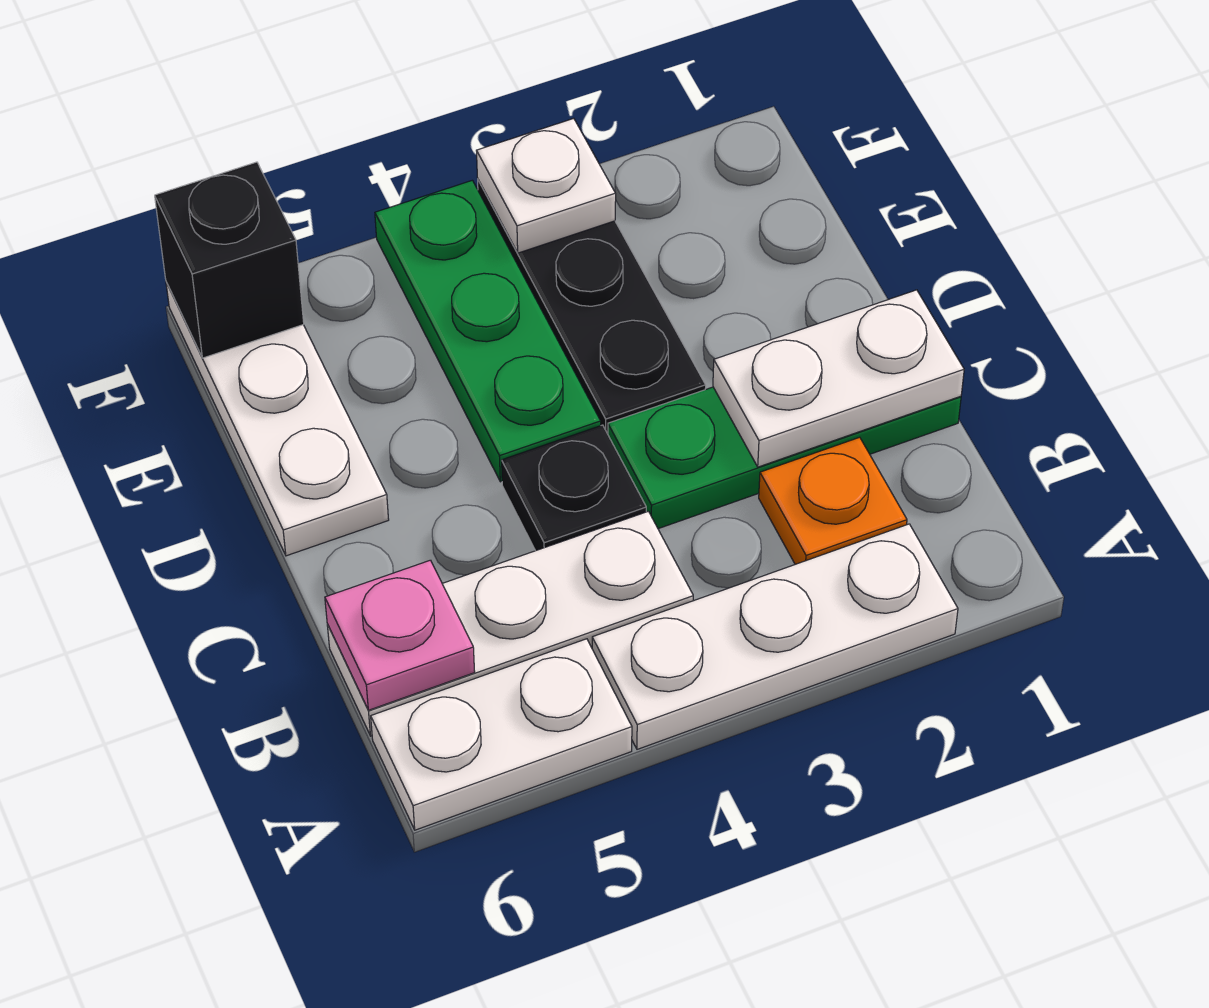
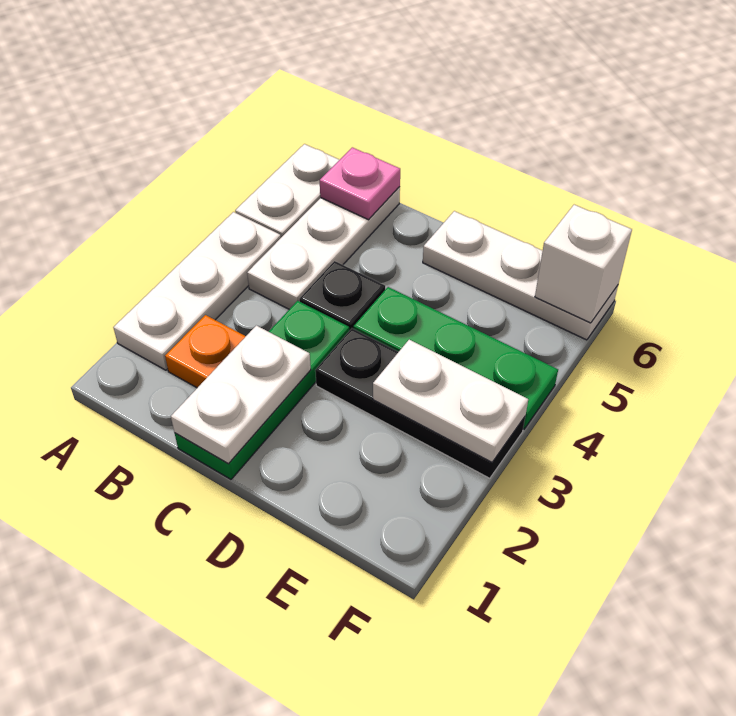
white plate F3 level 2 -> white plate E3:F3 level 2
black brick F6 level 2 -> white brick F6 level 2

